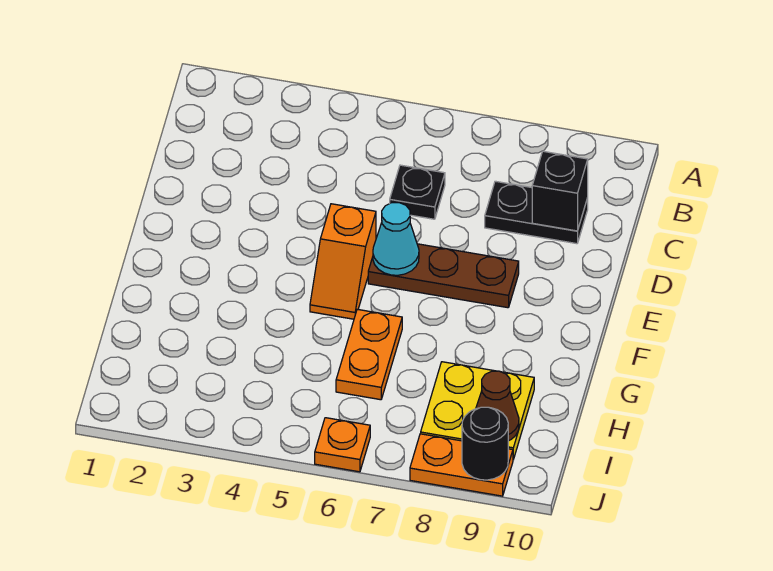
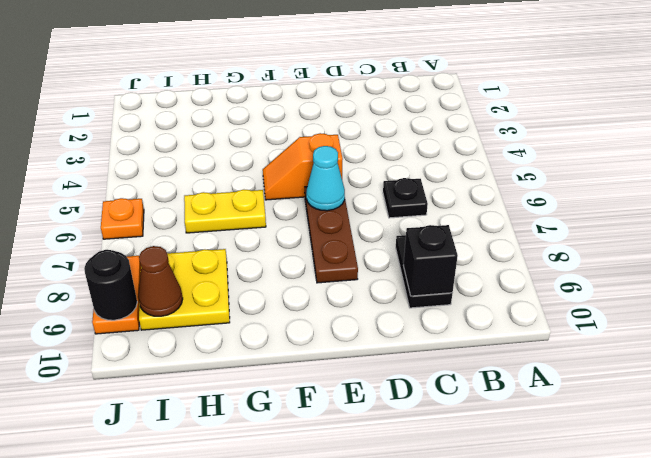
orange plate G6:H6 level 1 -> yellow plate G6:H6 level 1

